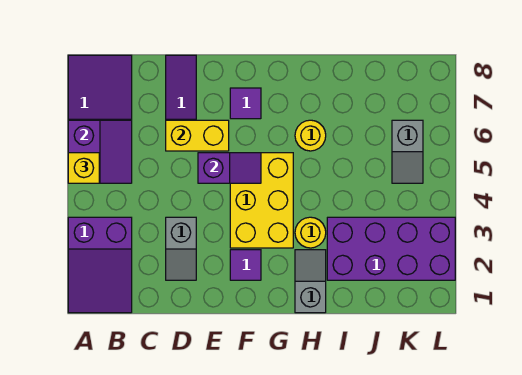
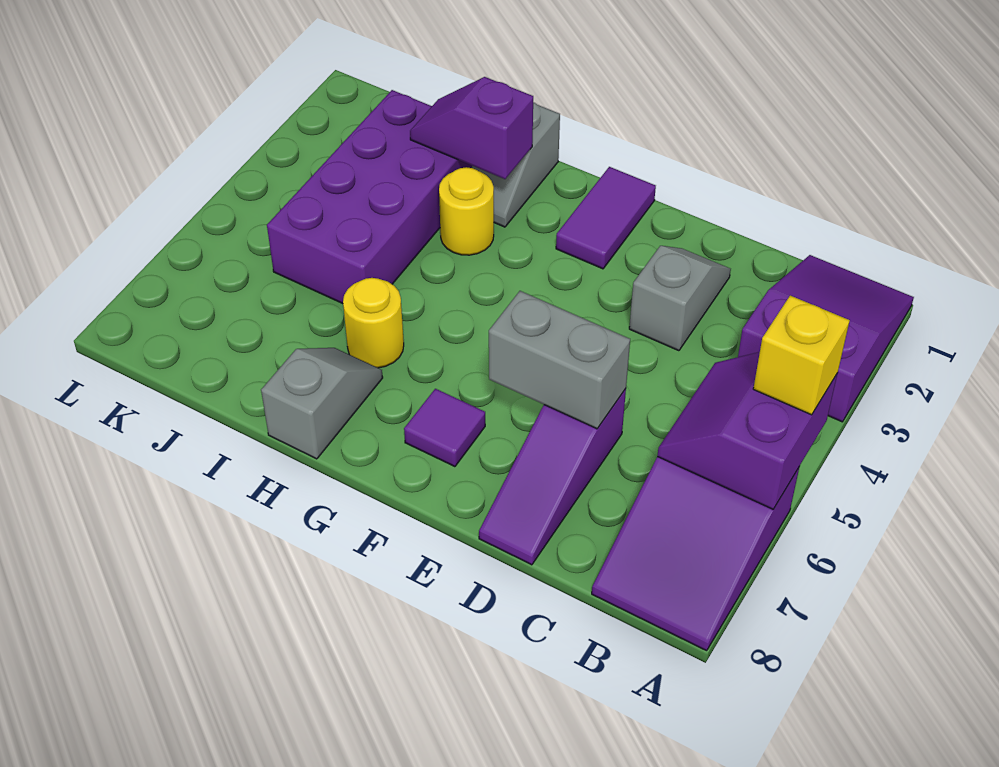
yellow brick D6:E6 level 2 -> grey brick D6:E6 level 2
purple slope E5:F5 level 2 top E -> purple slope H2:I2 level 2 top H
purple tile F2 level 1 -> purple tile F1:F2 level 1
yellow brick F3:G5 level 1 -> none
purple brick I2:L3 level 1 -> purple brick I2:J5 level 1
grey slope K5:K6 level 1 top 6 -> grey slope H7:H8 level 1 top 8

